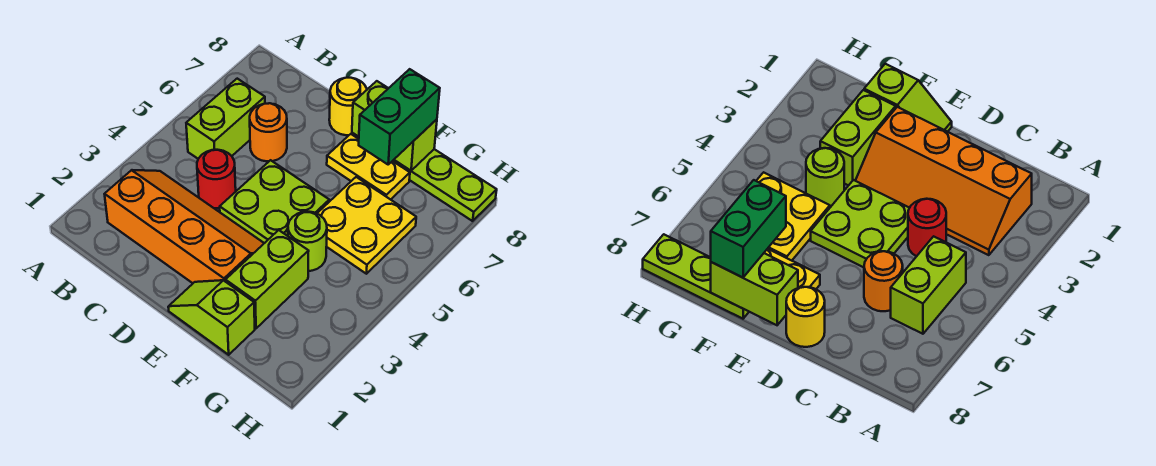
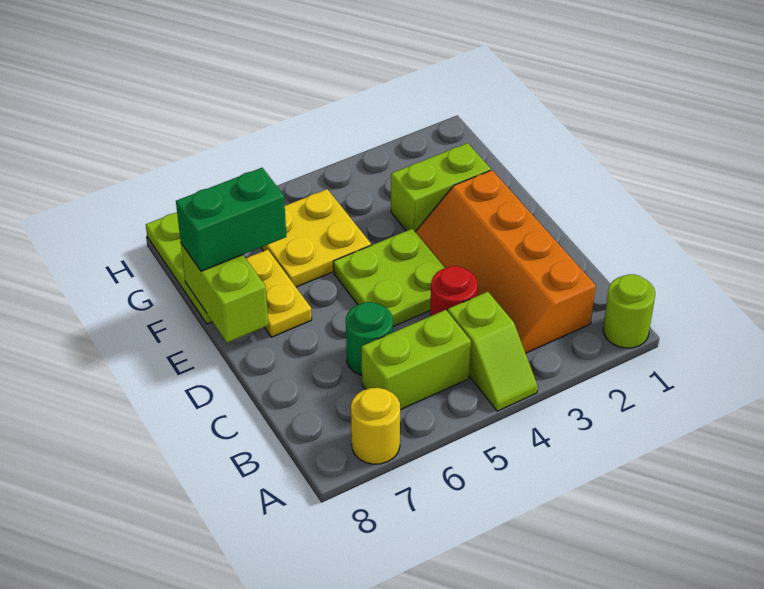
orange round brick C6 level 1 -> green round brick C6 level 1
yellow round brick D8 level 1 -> yellow round brick A7 level 1
lime slope E1:F1 level 1 top F -> lime slope A4:B4 level 1 top B
lime round brick F4 level 1 -> lime round brick A1 level 1

